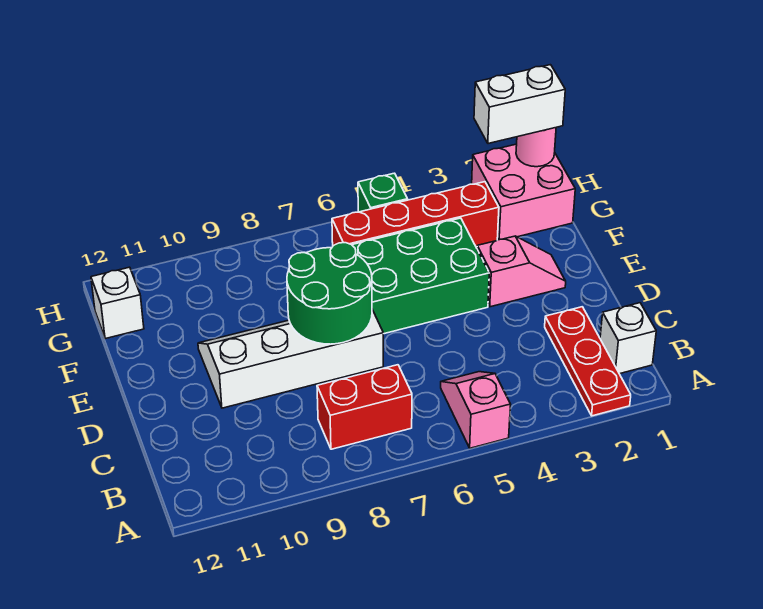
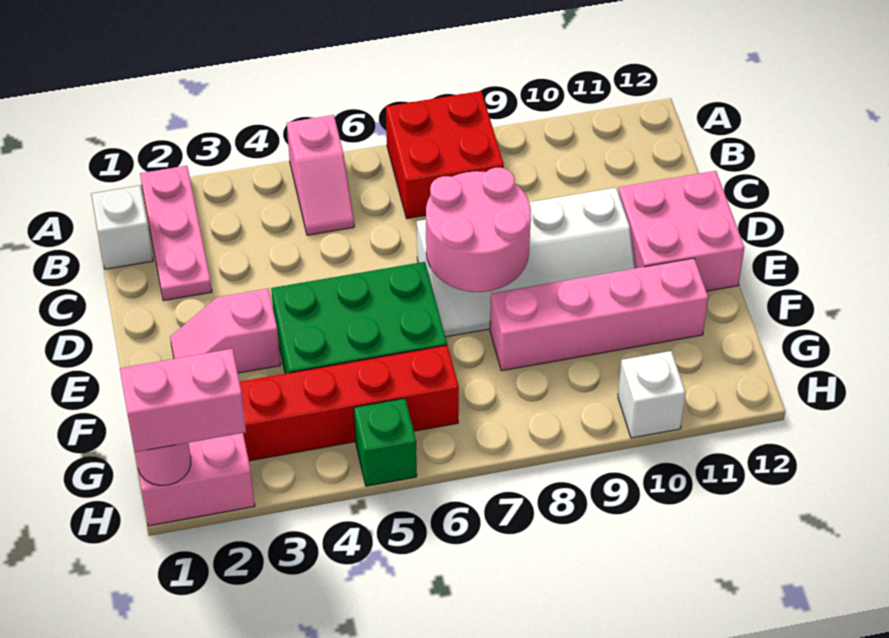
red plate A2:C2 level 1 -> pink plate A2:C2 level 1
red brick B7:B8 level 1 -> red brick A7:B8 level 1
green round brick D7:E8 level 2 -> pink round brick D7:E8 level 2
none -> pink brick D11:E12 level 1
none -> pink brick F8:F11 level 1
white brick G12 level 1 -> white brick H10 level 1
white brick H1:H2 level 3 -> pink brick H1:H2 level 3

